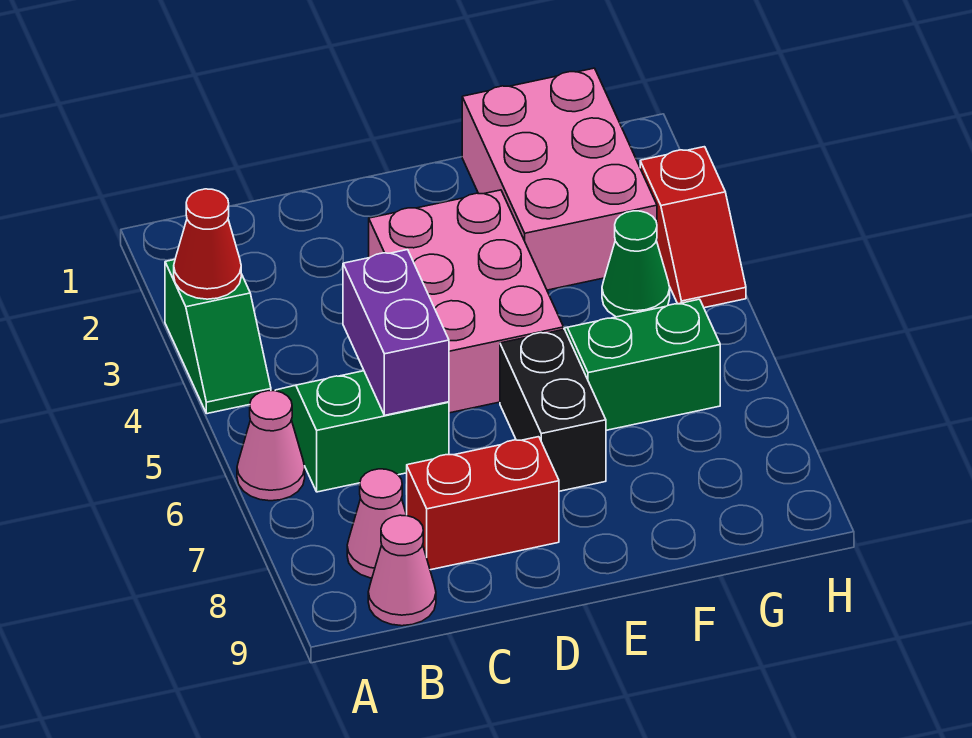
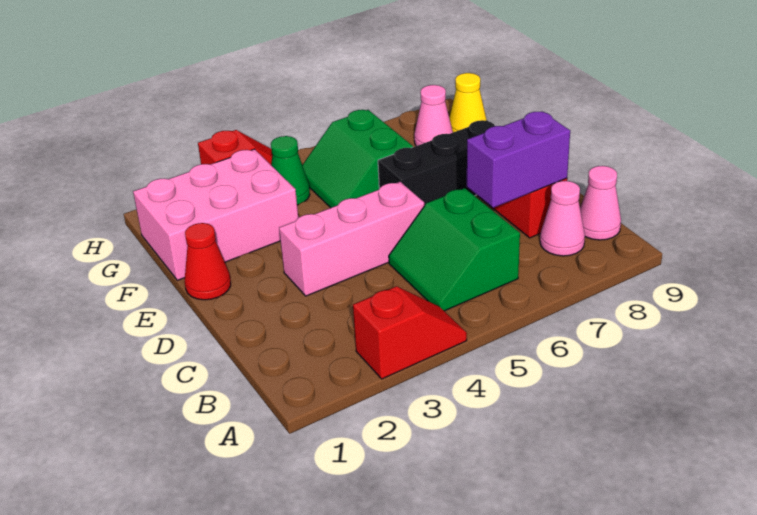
green slope A3:A4 level 1 top 3 -> red slope A3:A4 level 1 top 3
red cone A3 level 2 -> red cone E1 level 1
pink cone A6 level 1 -> pink cone G8 level 1
purple brick C5:C6 level 2 -> purple brick C7:C8 level 2
pink brick D3:E5 level 1 -> pink brick D3:D5 level 1
black brick E6:E7 level 1 -> black brick E6:E8 level 1
none -> yellow cone G9 level 1

